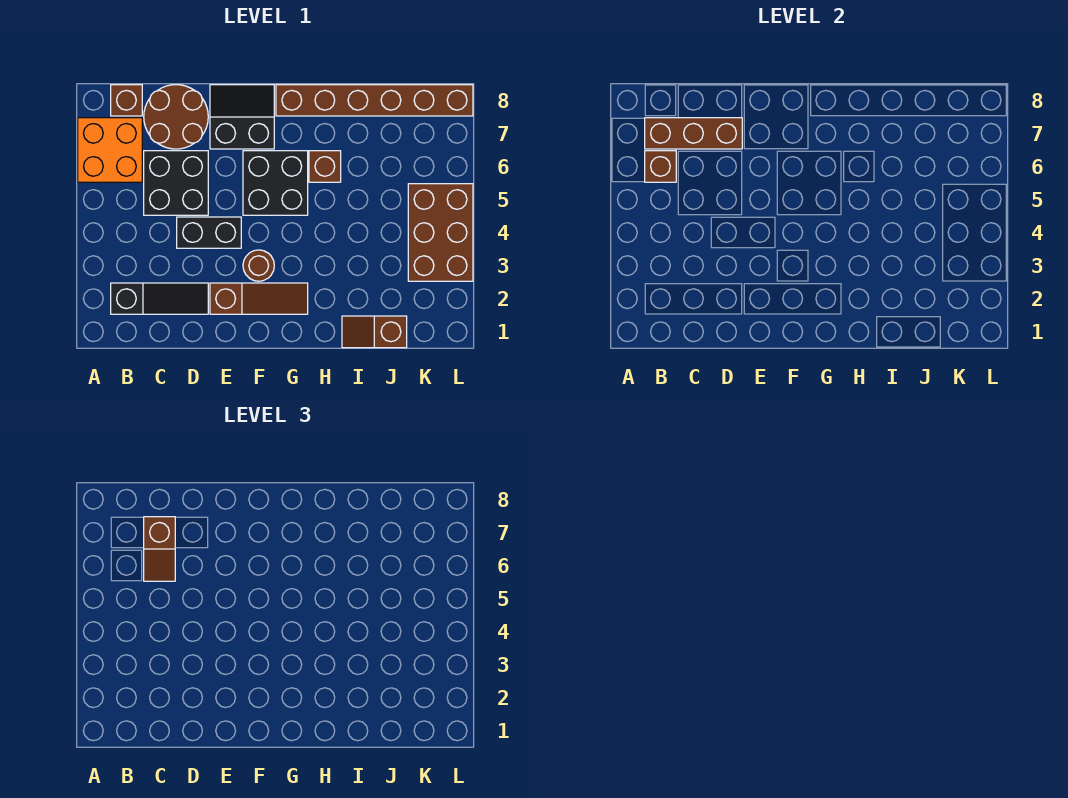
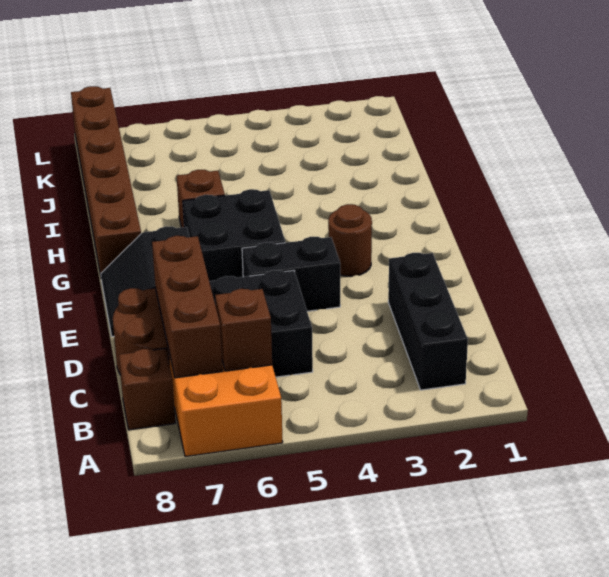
black slope B2:D2 level 1 top B -> black brick B2:D2 level 1
brown slope C6:C7 level 3 top 7 -> none
black brick D4:E4 level 1 -> black brick E4:E5 level 1
brown slope E2:G2 level 1 top E -> none
brown slope I1:J1 level 1 top J -> none
brown brick K3:L5 level 1 -> none

